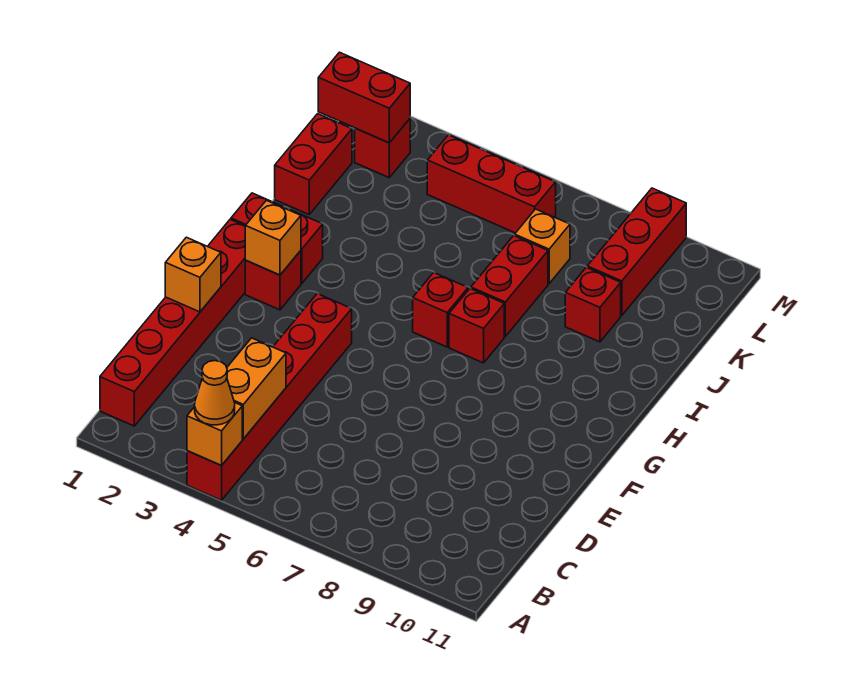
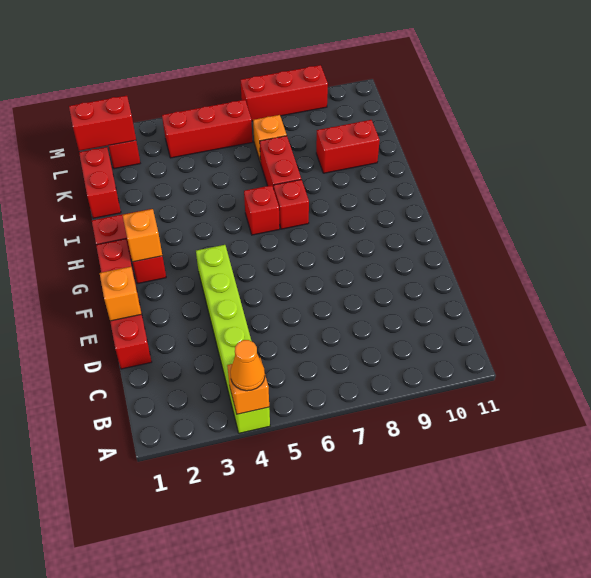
red brick A4:F4 level 1 -> lime brick A4:F4 level 1
red brick B1:G1 level 1 -> red brick D1:G1 level 1
orange brick B4:C4 level 2 -> none
red brick J9 level 1 -> red brick J9:J10 level 1
red brick K9:M9 level 1 -> red brick M7:M9 level 1

